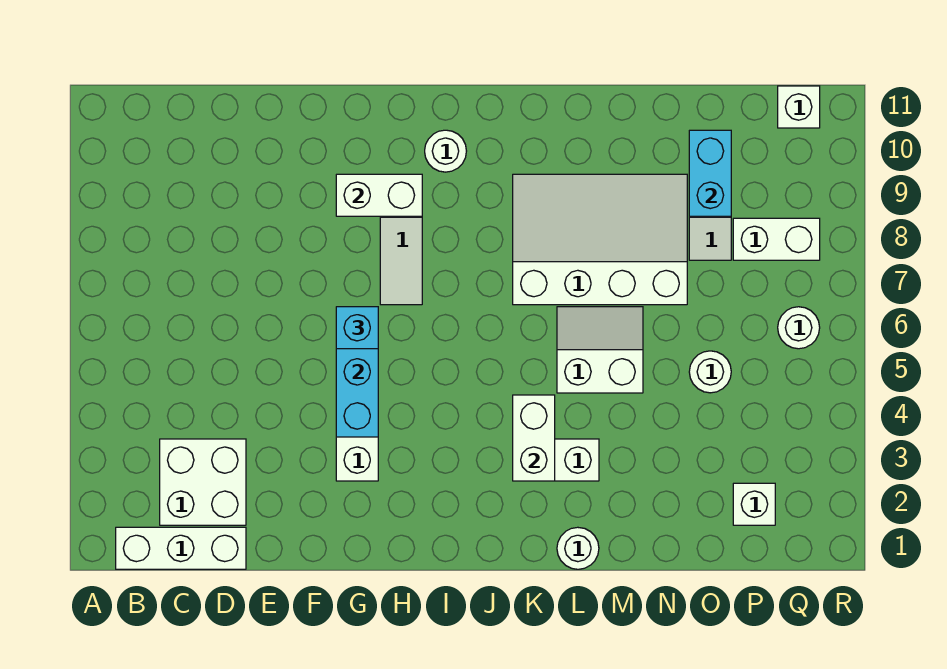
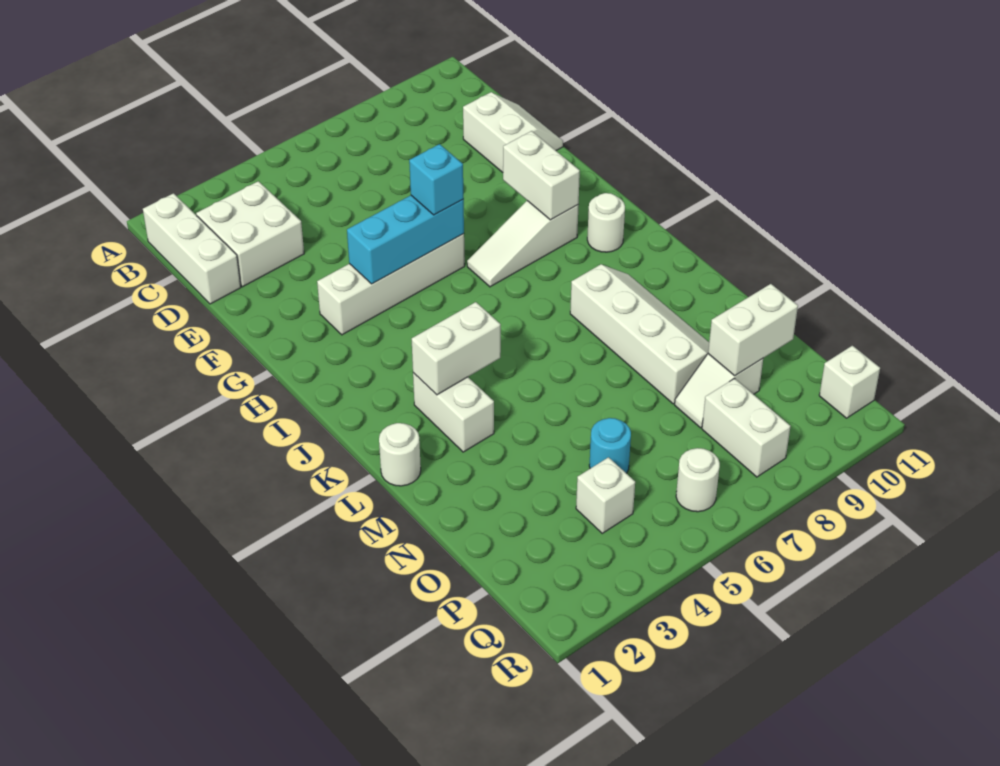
white slope K7:N9 level 1 top 7 -> white slope K8:N9 level 1 top 8
white slope L5:M6 level 1 top 5 -> white slope D10:E11 level 1 top 10
white round brick O5 level 1 -> cyan round brick O5 level 1
cyan brick O9:O10 level 2 -> white brick O9:O10 level 2
white brick P2 level 1 -> white brick P4 level 1

